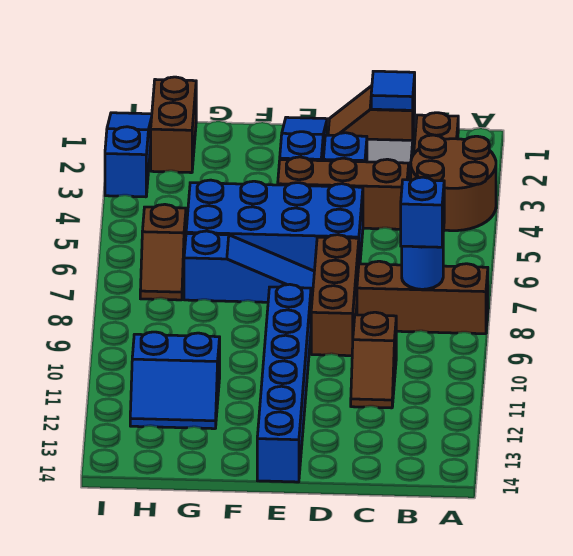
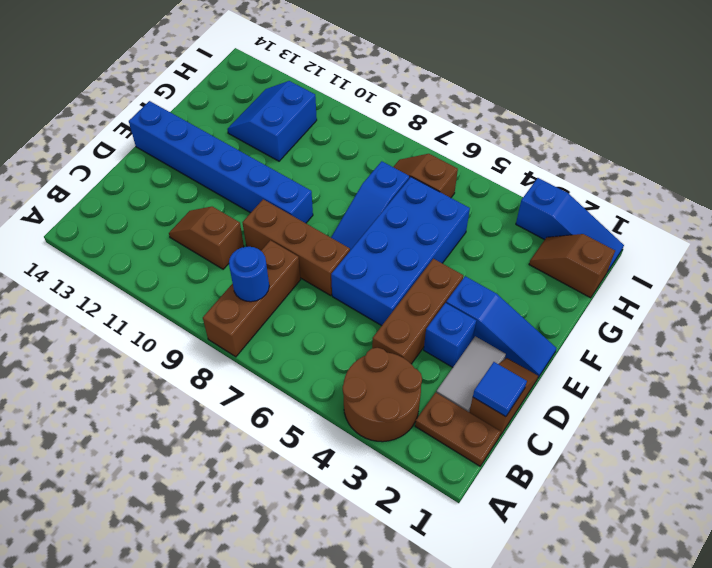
blue brick B8 level 3 -> none
brown brick H1:H2 level 1 -> brown slope H1:H2 level 1 top 1

